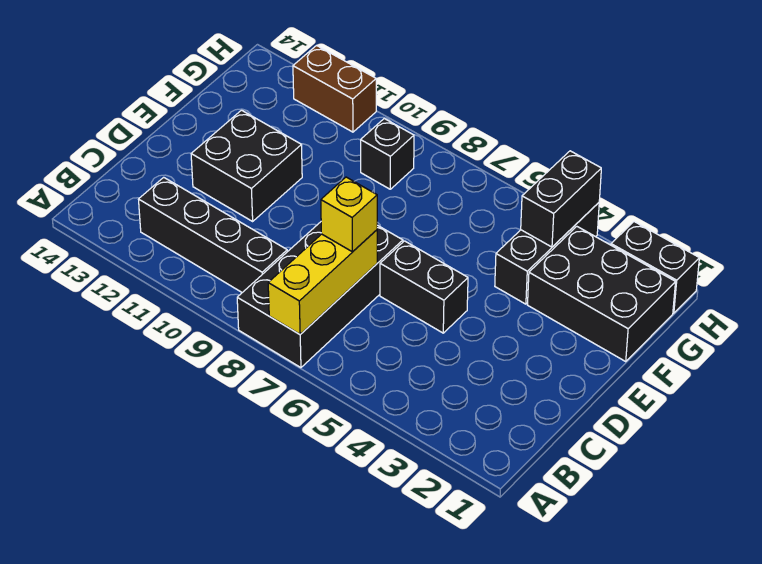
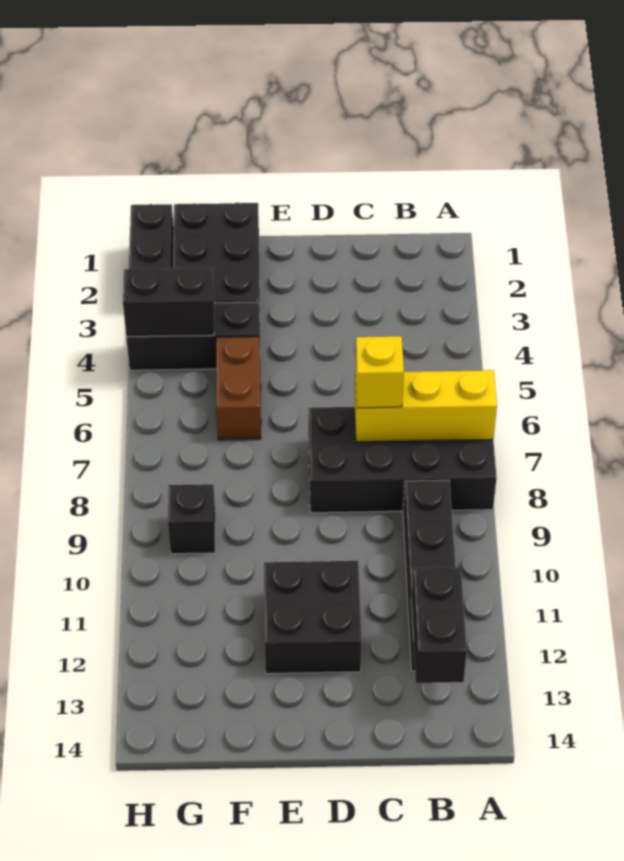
black brick D5:D6 level 1 -> black brick B12:B13 level 2
brown brick H11:H12 level 1 -> brown brick F5:F6 level 1

